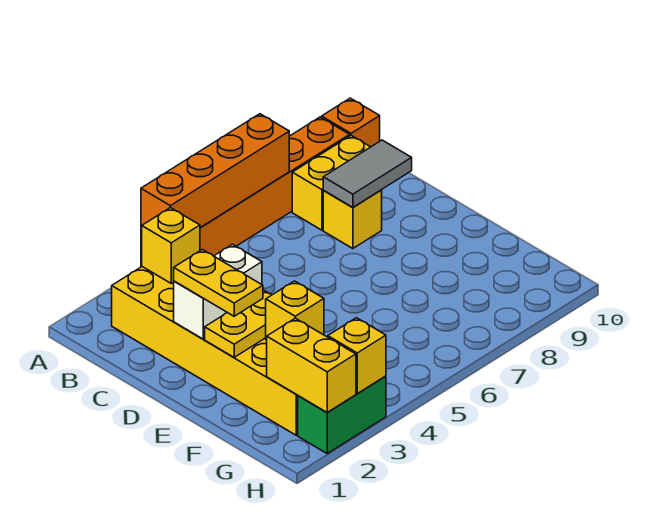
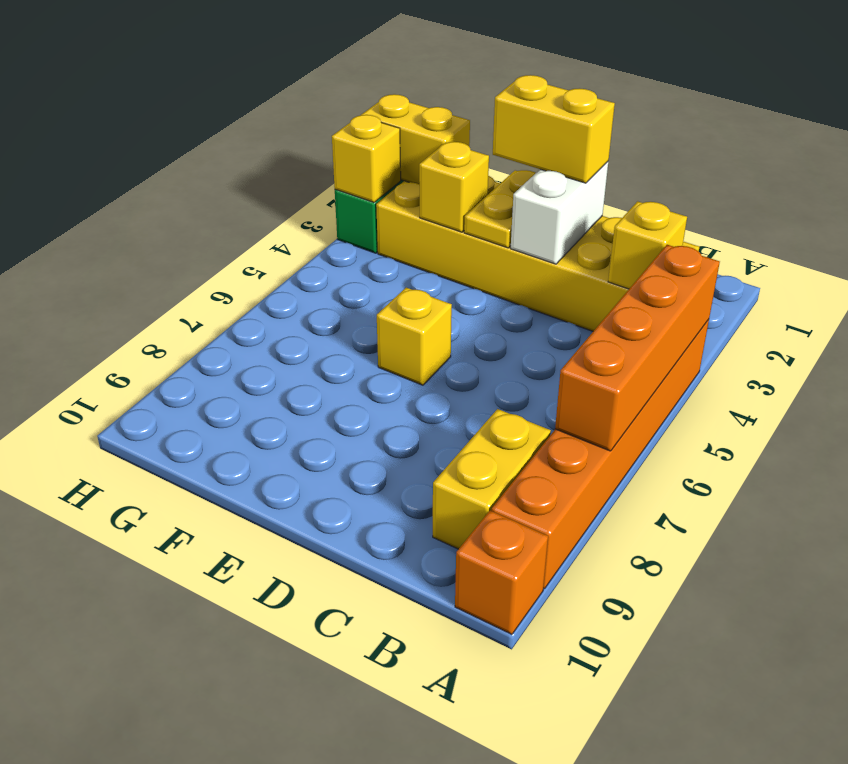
yellow brick C8 level 1 -> yellow brick E6 level 1
grey tile C8:C9 level 2 -> none
yellow plate D2:E2 level 3 -> yellow brick D2:E2 level 3

